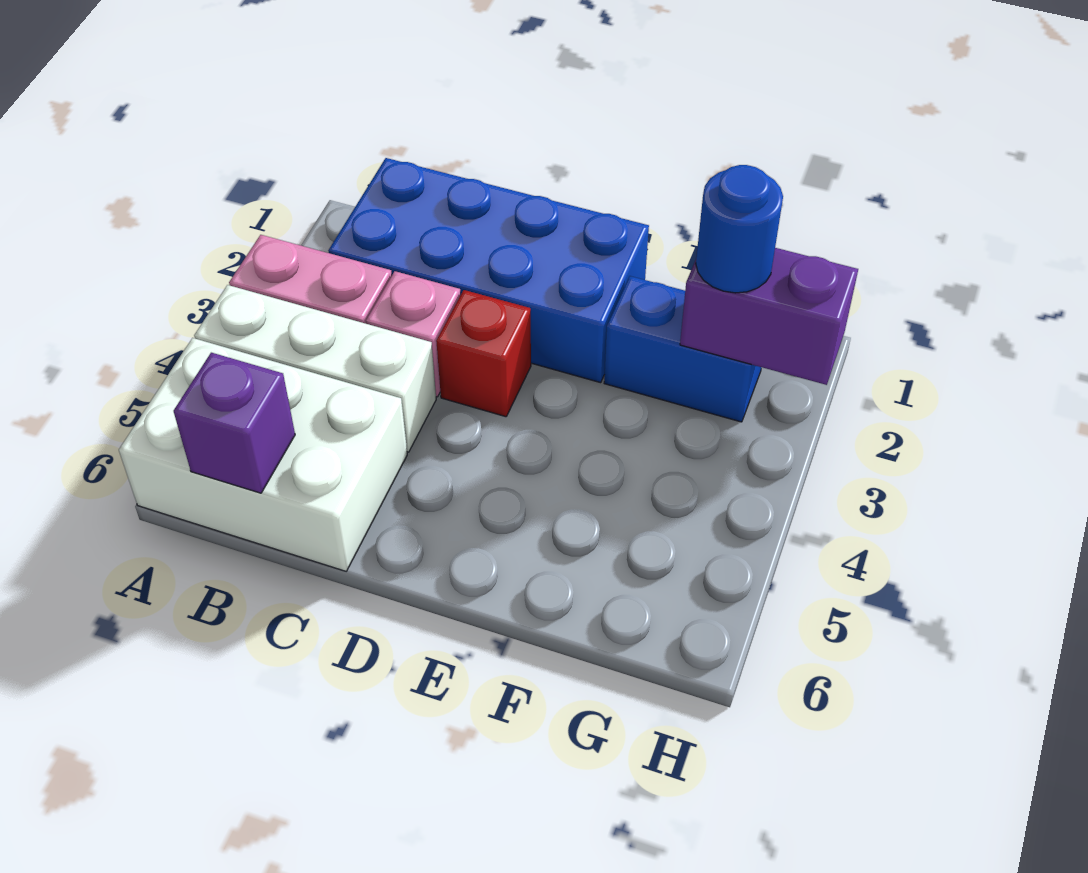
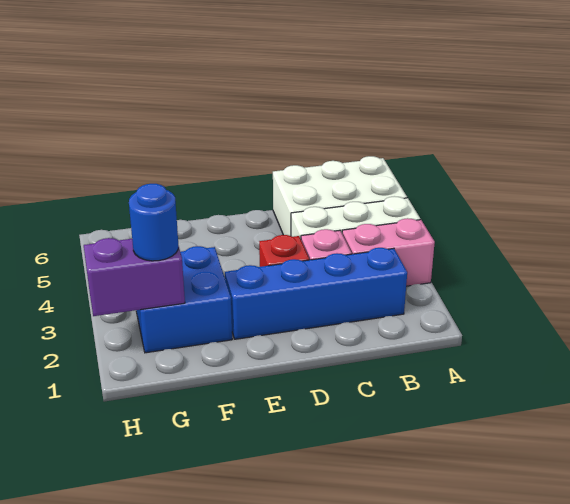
blue brick B1:E2 level 1 -> blue brick B2:E2 level 1
purple brick B6 level 2 -> none
blue brick F2:G2 level 1 -> blue brick F2:G3 level 1

